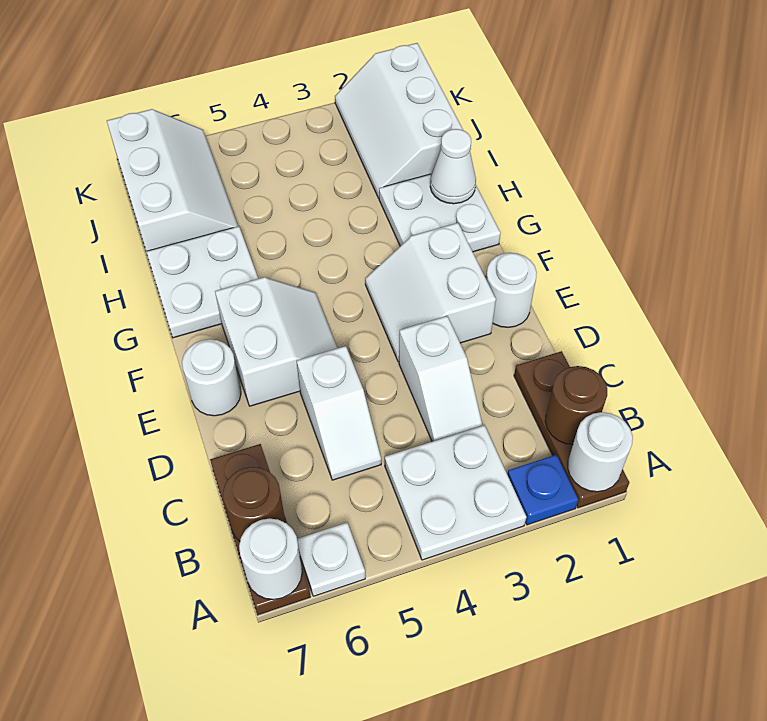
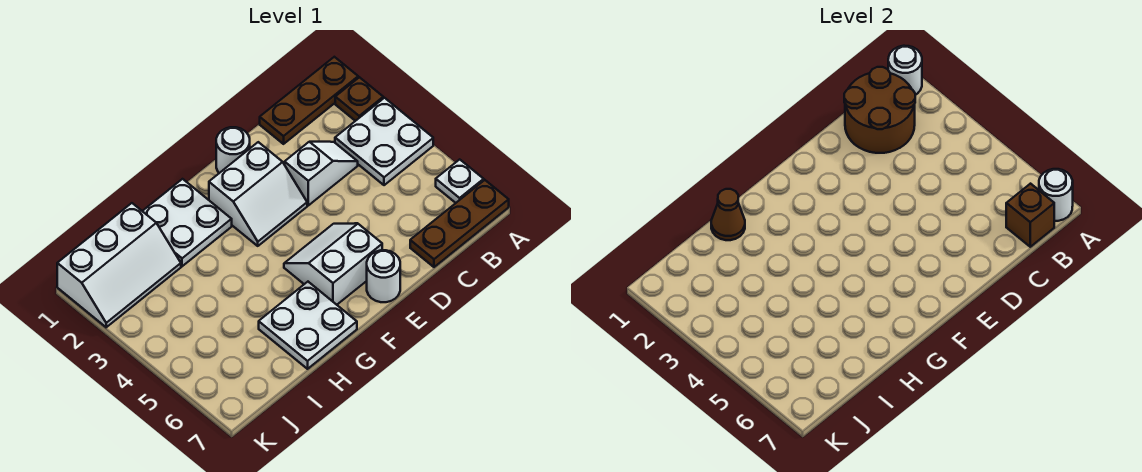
blue plate A2 level 1 -> brown plate A2 level 1
brown round brick B1 level 2 -> brown round brick B1:C2 level 2
brown round brick B7 level 2 -> brown brick B7 level 2
white slope C5:D5 level 1 top D -> none
white cone H1 level 2 -> brown cone H1 level 2
white slope I6:K7 level 1 top 7 -> none

